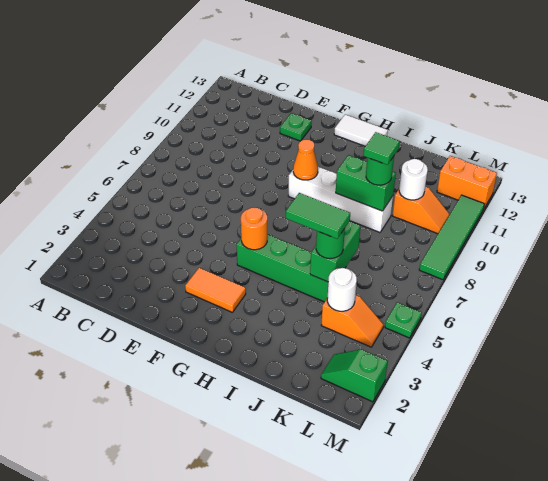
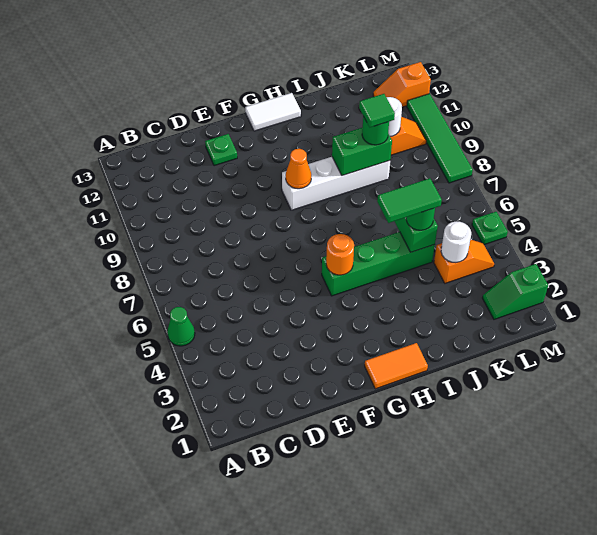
none -> green cone A5 level 1
orange tile F3:G3 level 1 -> orange tile G1:H1 level 1
orange brick L12:M12 level 1 -> orange slope L12:M12 level 1 top M

